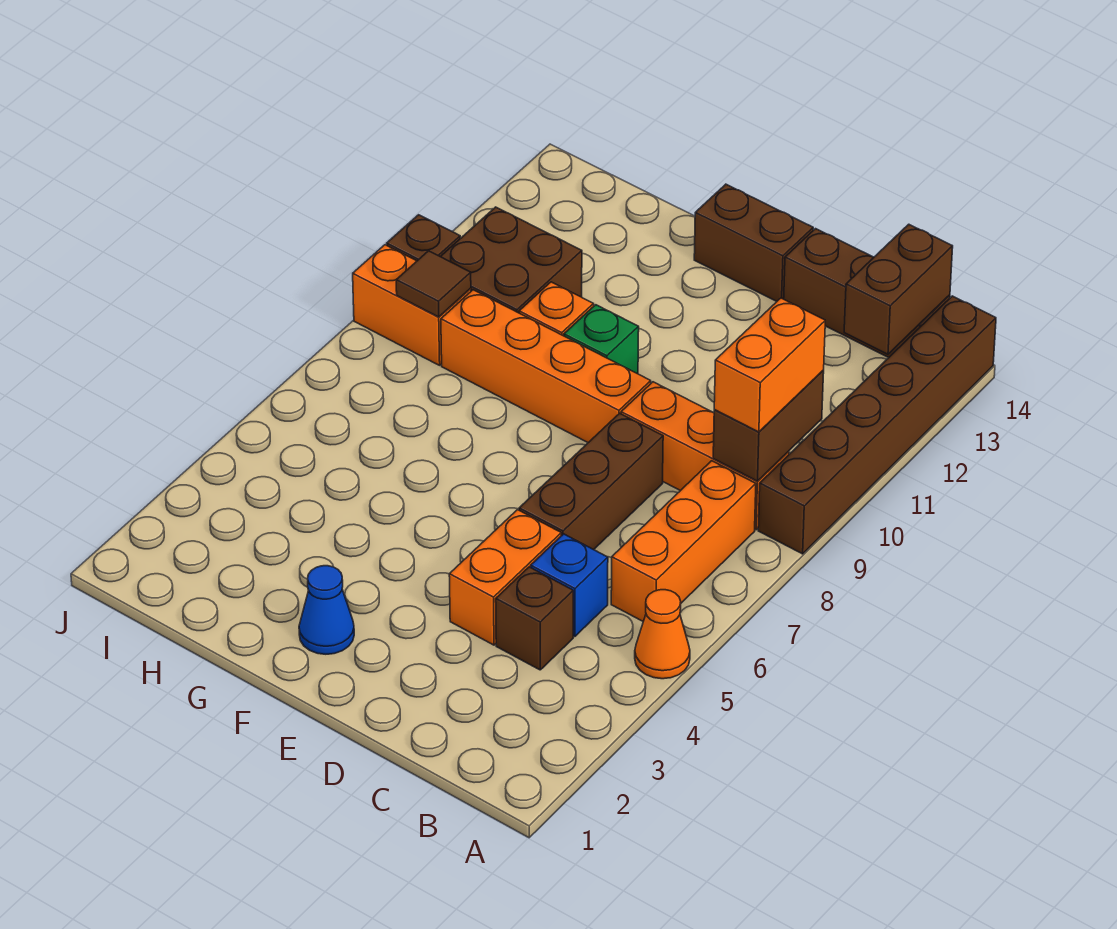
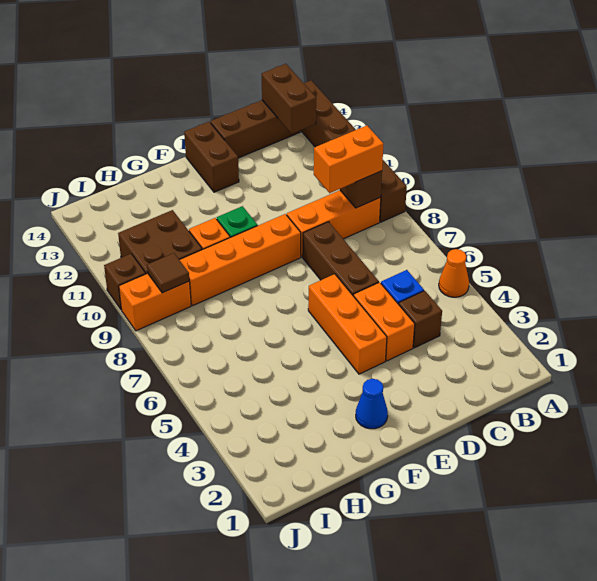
orange brick B6:B8 level 1 -> orange brick E4:E6 level 1
orange brick B9:B10 level 3 -> orange brick B9:C9 level 3
brown brick E14:F14 level 1 -> brown brick E13:E14 level 1

